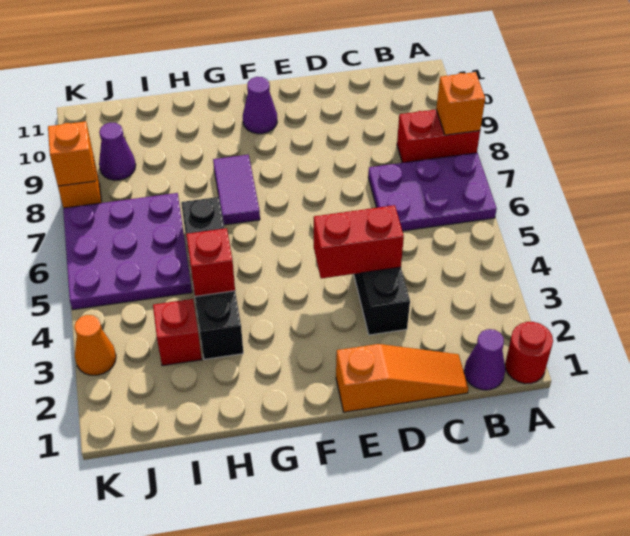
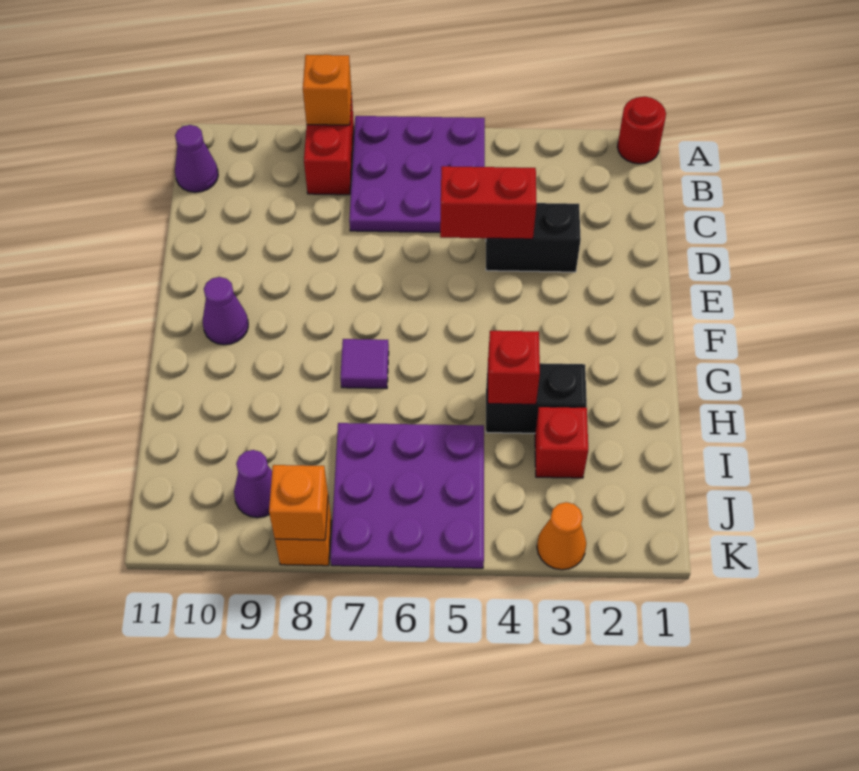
purple plate A6:C7 level 1 -> purple plate A5:C7 level 1
purple cone B1 level 1 -> purple cone B11 level 1
orange slope C1:E1 level 1 top E -> none
red brick D4:E4 level 2 -> red brick D4:D5 level 2
purple tile G7:G8 level 1 -> purple tile G7 level 1
black brick H3:H6 level 1 -> black brick H3:H4 level 1

